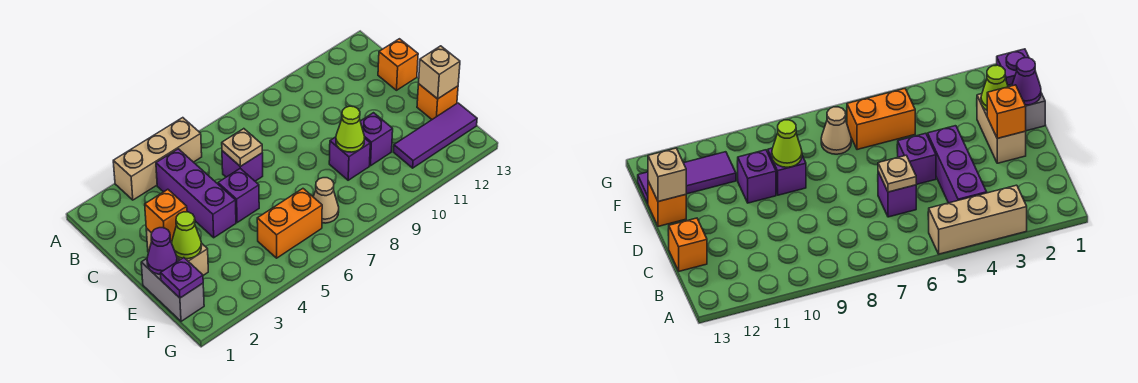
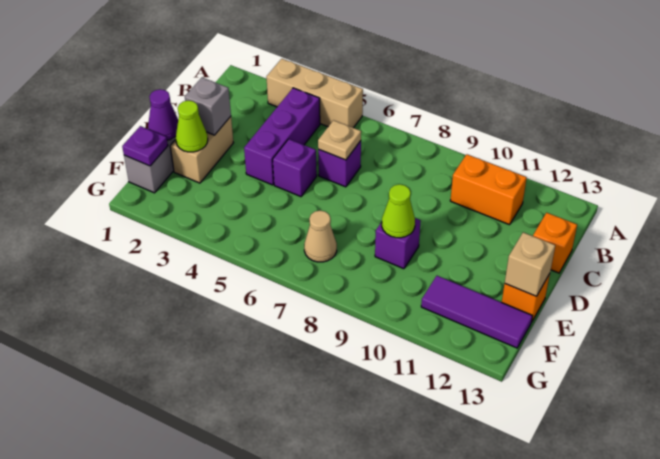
orange brick D2 level 2 -> grey brick D2 level 2
purple brick E10 level 1 -> none
orange brick F5:F6 level 1 -> orange brick B10:B11 level 1

